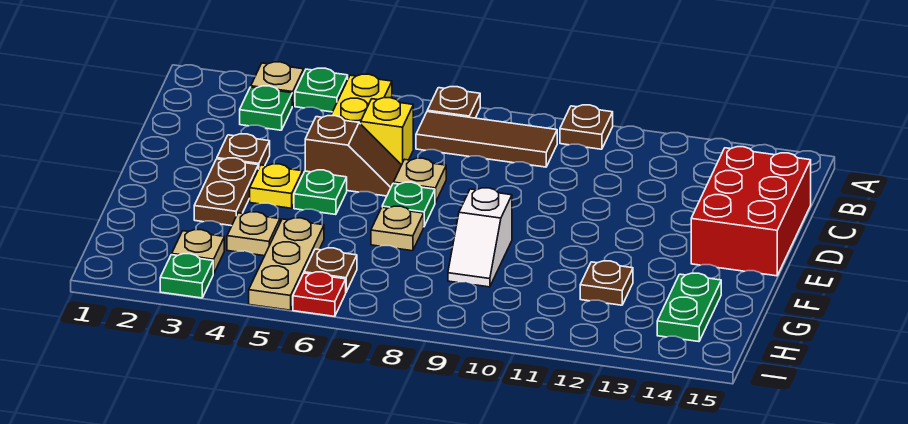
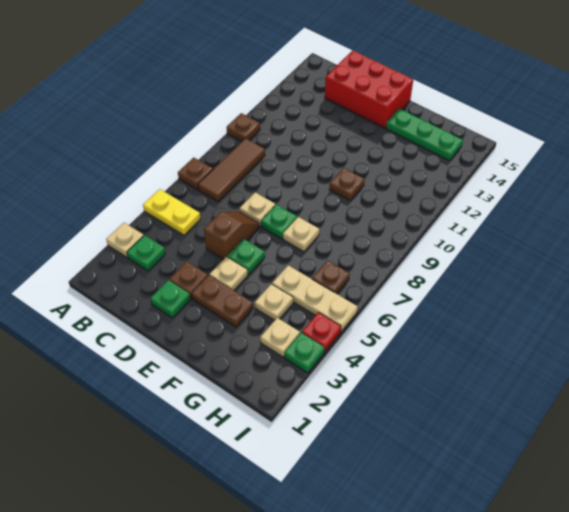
green plate A4 level 1 -> green plate D2 level 1
yellow brick C6 level 1 -> none
yellow plate E4 level 1 -> tan plate E4 level 1
white slope F9:G9 level 1 top F -> none
brown plate G12 level 1 -> brown plate F10 level 1
green plate G14:H14 level 1 -> green plate F14:H14 level 1
red plate I6 level 1 -> red plate I4 level 1

